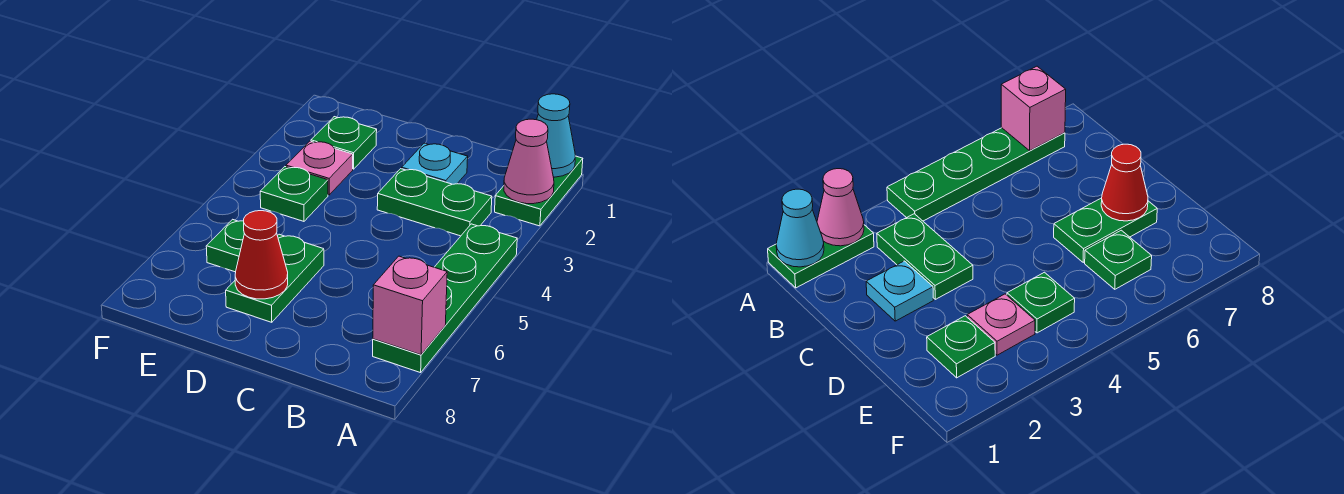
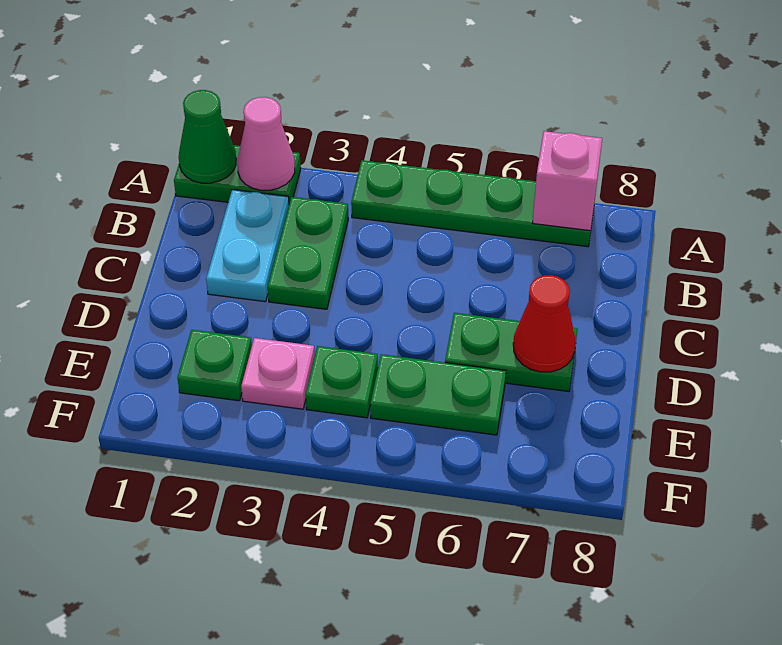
cyan cone A1 level 2 -> green cone A1 level 2
cyan plate C2 level 1 -> cyan plate B2:C2 level 1
green plate E6 level 1 -> green plate E5:E6 level 1

